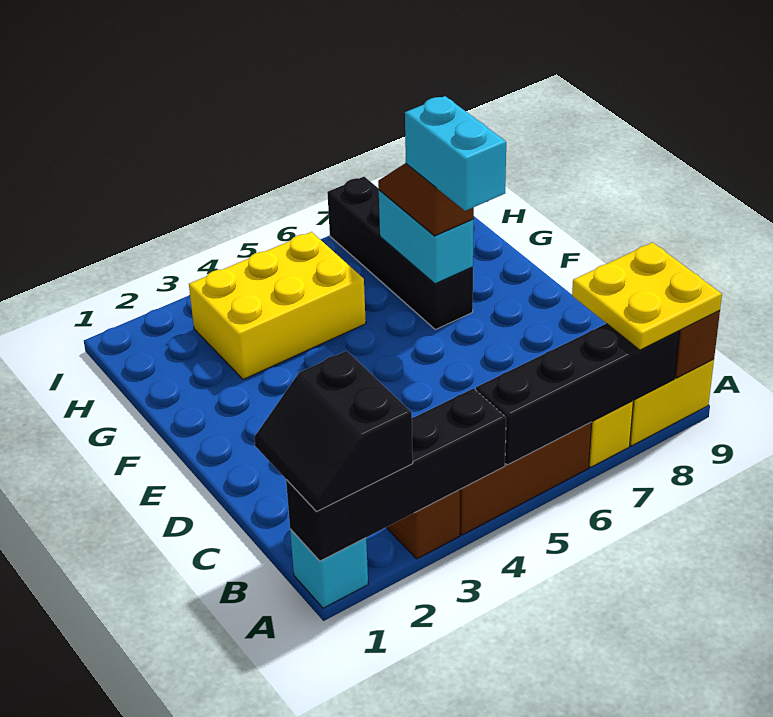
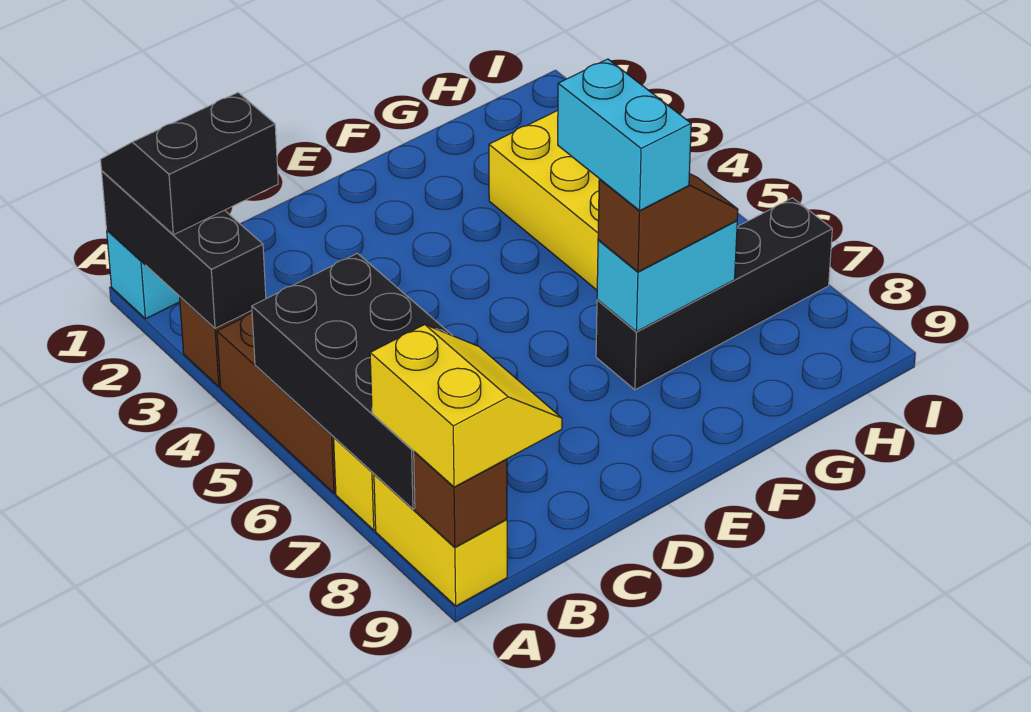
black brick A1:A4 level 2 -> black brick A1:A3 level 2
black brick A5:A8 level 2 -> black brick A5:B8 level 2
yellow plate A8:B9 level 3 -> yellow slope A8:B9 level 3 top A
cyan brick E7:F7 level 4 -> cyan brick F6:F7 level 4

